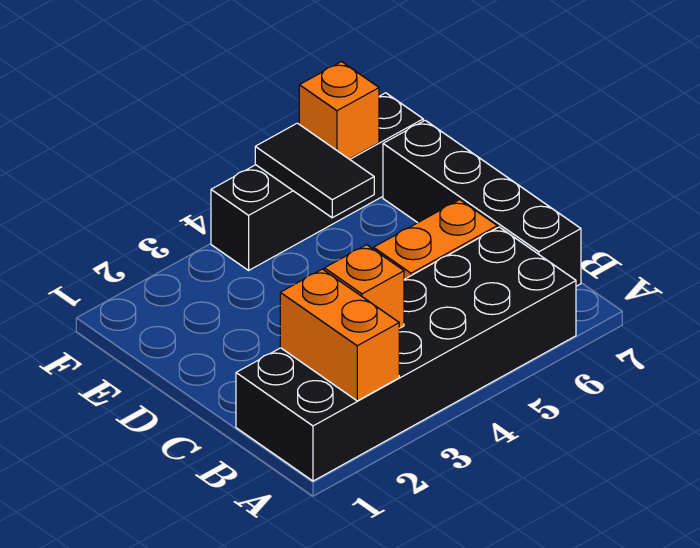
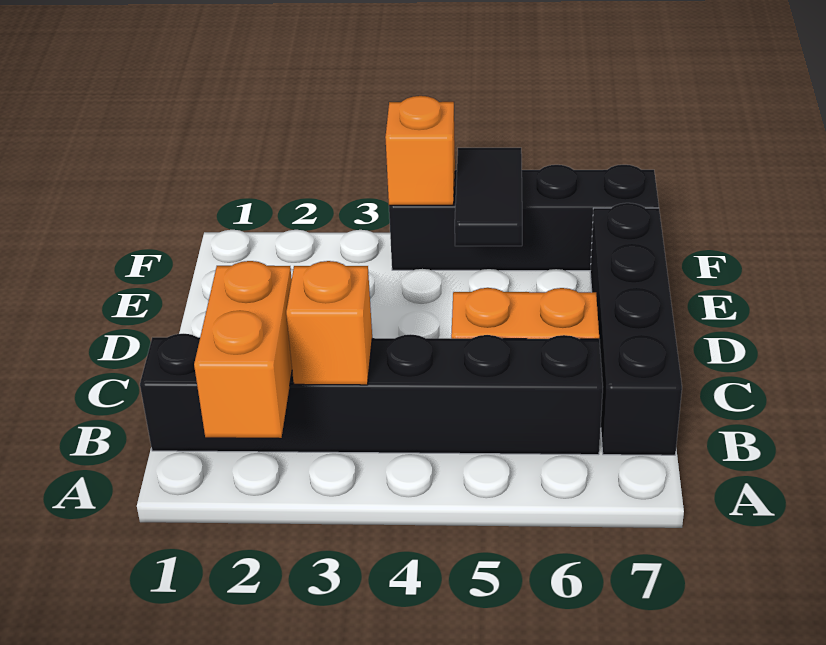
black brick A1:B6 level 1 -> black brick B1:B6 level 1
orange brick F6 level 2 -> orange brick F4 level 2

